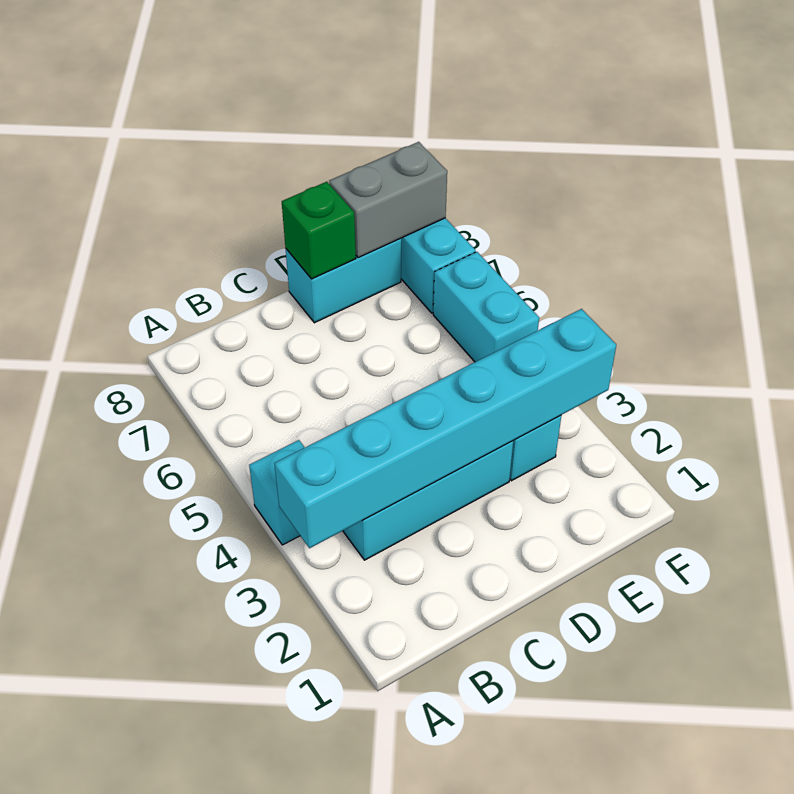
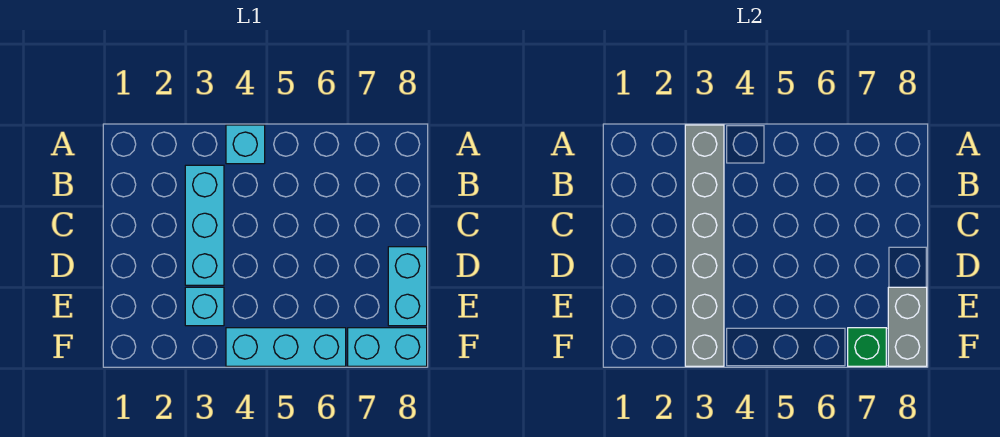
cyan brick A3:F3 level 2 -> grey brick A3:F3 level 2
green brick D8 level 2 -> green brick F7 level 2
cyan brick F5:F6 level 1 -> cyan brick F4:F6 level 1

